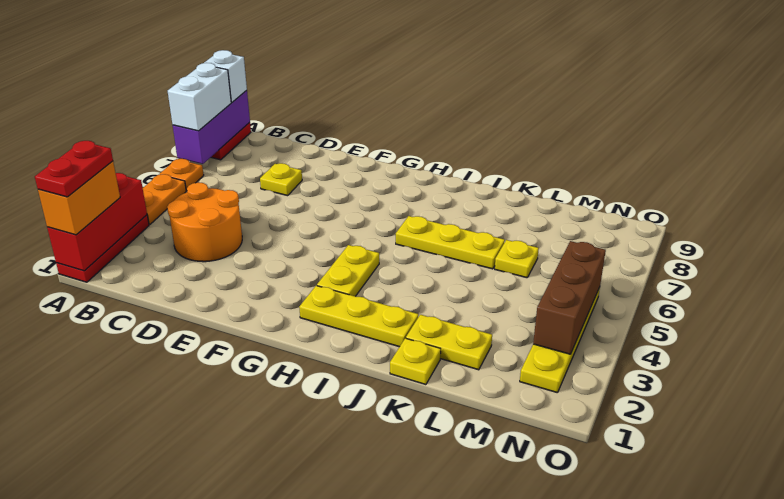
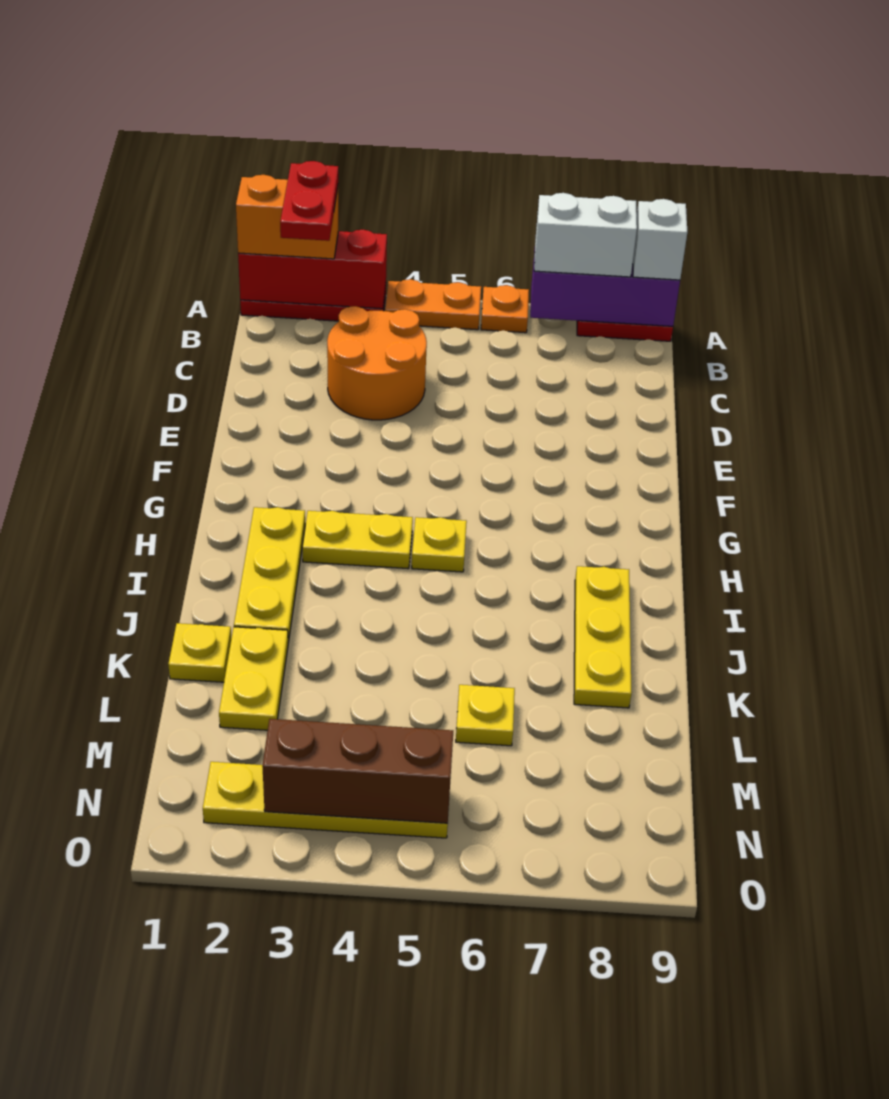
red plate A1:A2 level 4 -> red plate A2:B2 level 4
yellow plate D7 level 1 -> yellow plate H5 level 1
yellow plate I6:K6 level 1 -> yellow plate I8:K8 level 1

